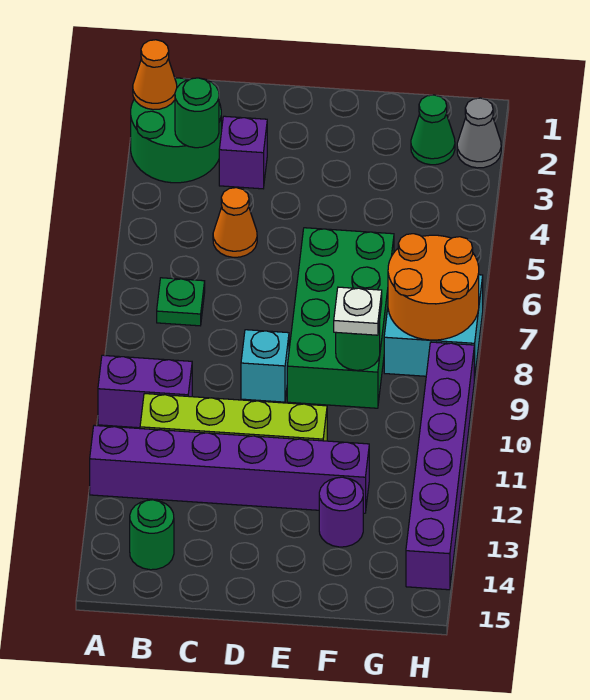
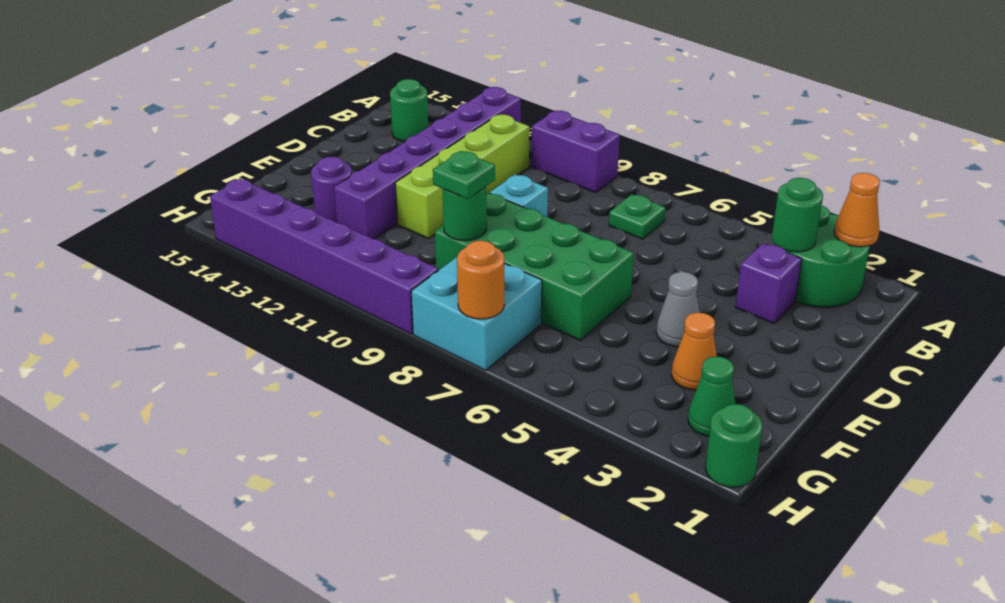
purple brick A10:B10 level 1 -> purple brick A9:A10 level 1
orange cone C5 level 1 -> orange cone F3 level 1
white plate F9 level 3 -> green plate F9 level 3
orange round brick G7:H8 level 2 -> orange round brick H7 level 2
none -> green round brick H1 level 1
grey cone H2 level 1 -> grey cone E4 level 1

